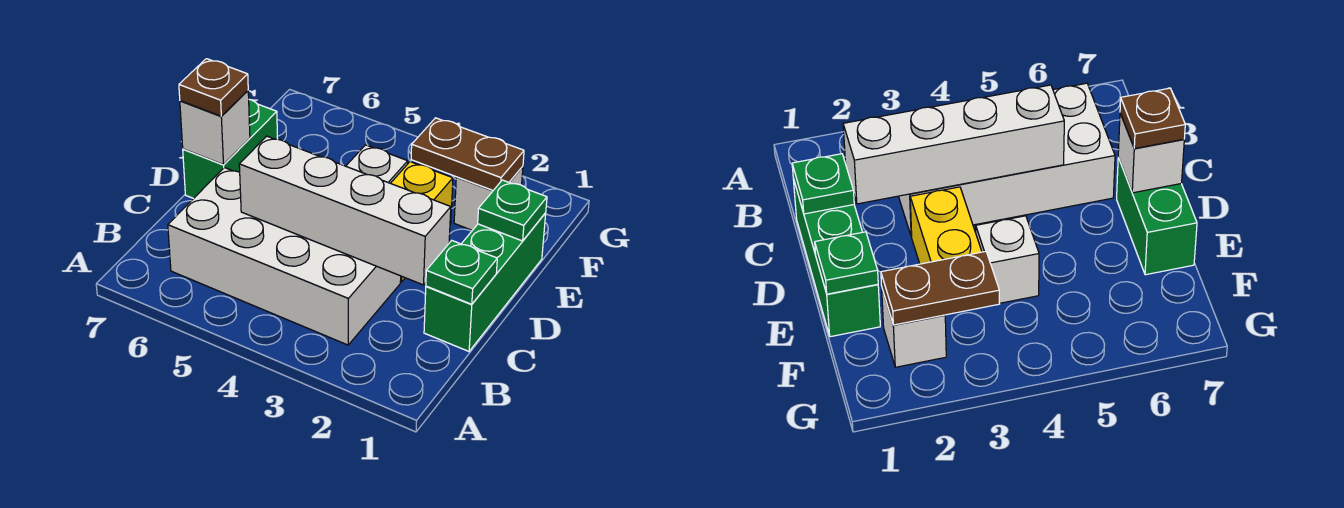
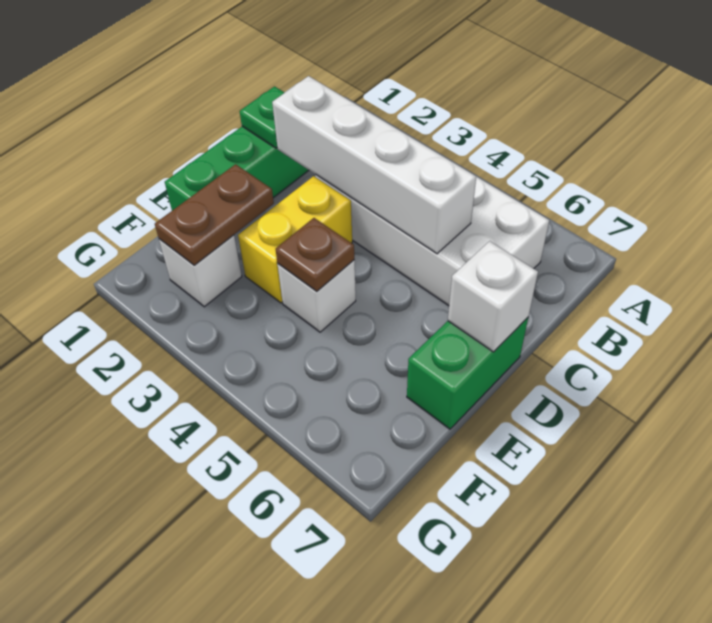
brown plate D7 level 3 -> brown plate E4 level 2
green plate E1 level 2 -> none
brown plate F2:F3 level 2 -> brown plate E2:F2 level 2

